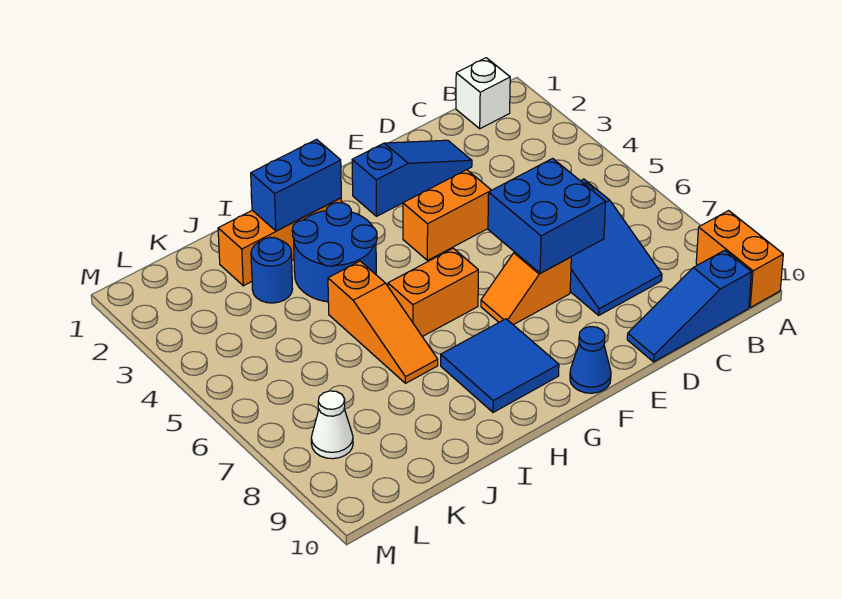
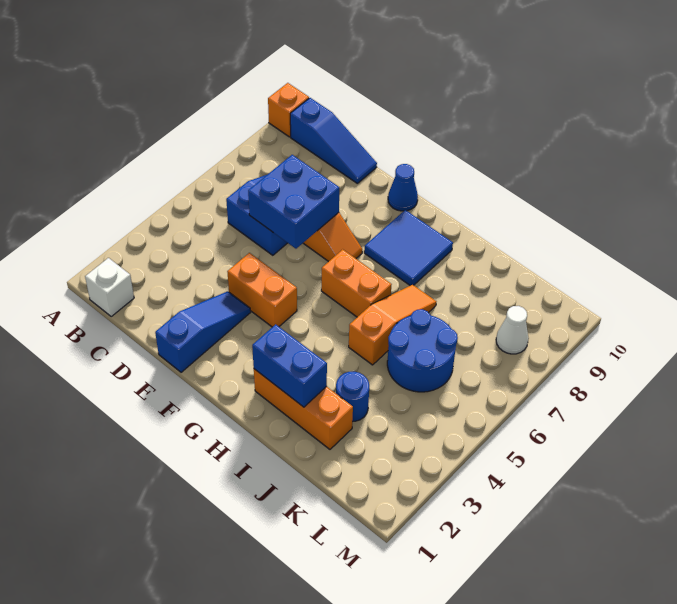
orange brick A9:A10 level 1 -> orange brick A10 level 1
blue slope D2:F2 level 1 top F -> blue slope E1:E3 level 1 top 1
blue round brick H3:I4 level 1 -> blue round brick J5:K6 level 1

